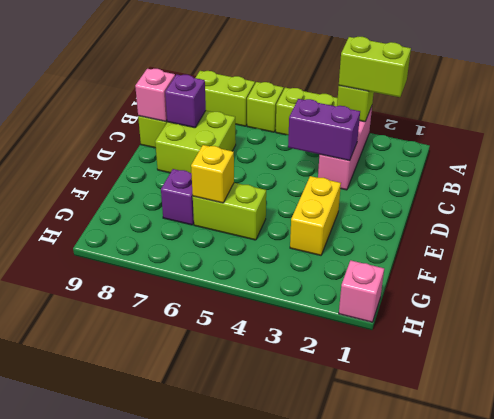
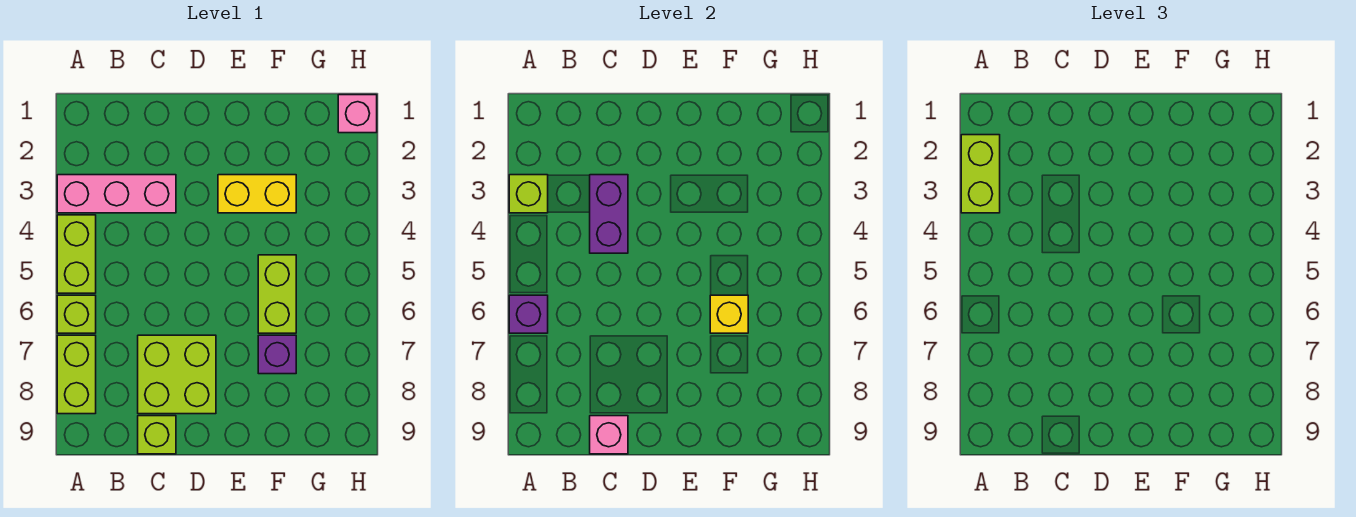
purple brick C8 level 2 -> purple brick A6 level 2

